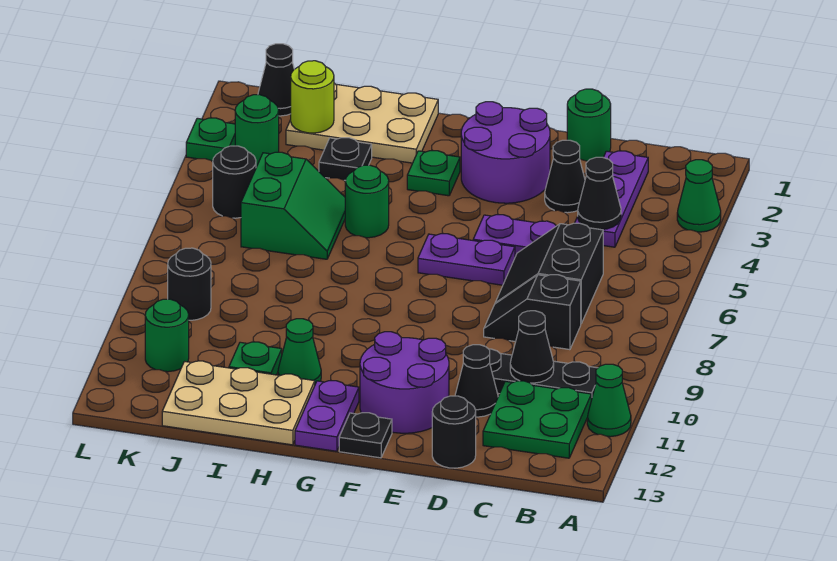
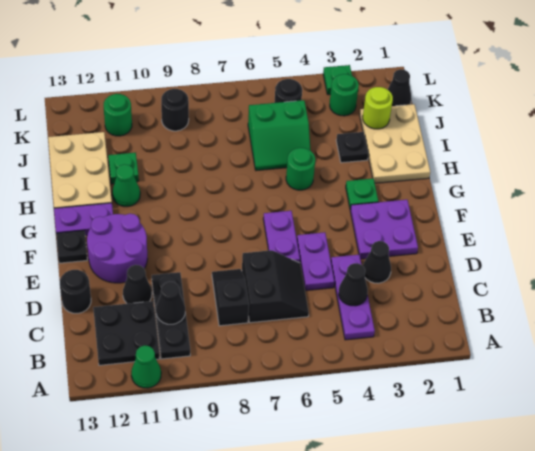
green cone A3 level 1 -> none
green plate B11:C12 level 1 -> black plate B11:C12 level 1
purple plate C2:C4 level 1 -> purple plate B4:D4 level 1
black slope C6:D7 level 1 top C -> black slope C6:D7 level 1 top 7
green round brick D1 level 1 -> none
purple round brick E2:F3 level 1 -> purple plate E2:F3 level 1

